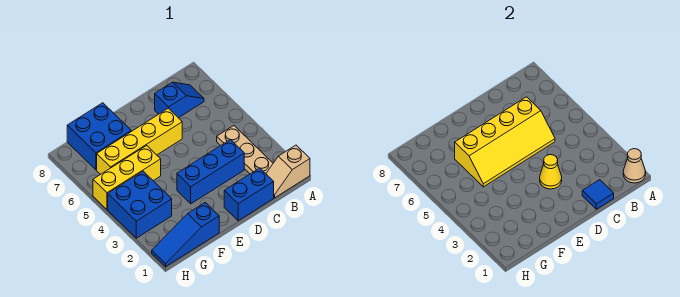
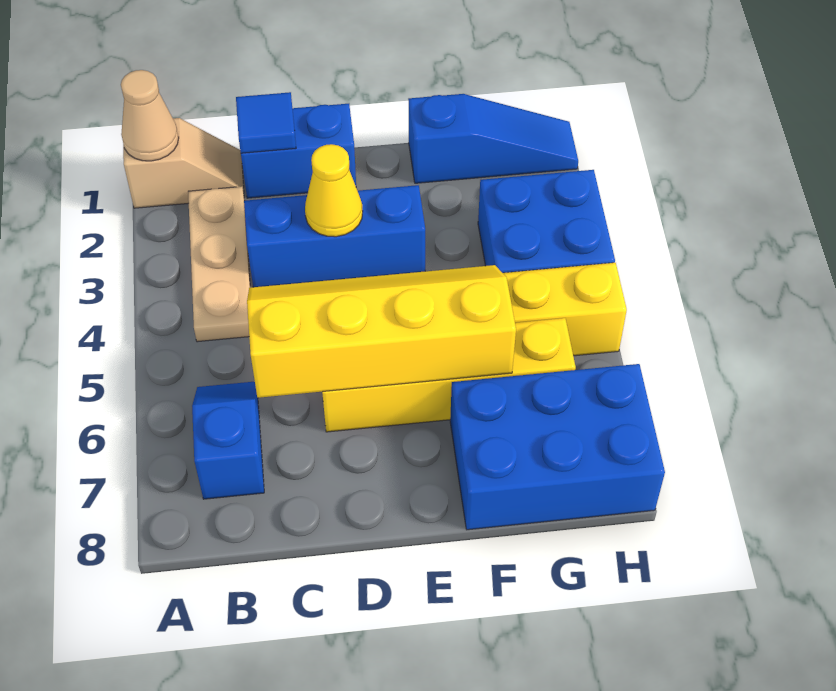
blue slope B7:C7 level 1 top C -> blue slope B6:B7 level 1 top 7
blue brick F7:G8 level 1 -> blue brick F7:H8 level 1

